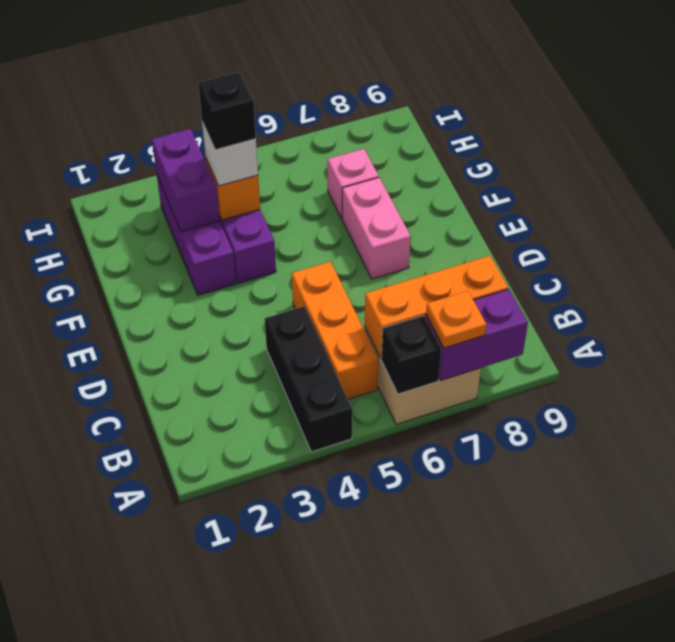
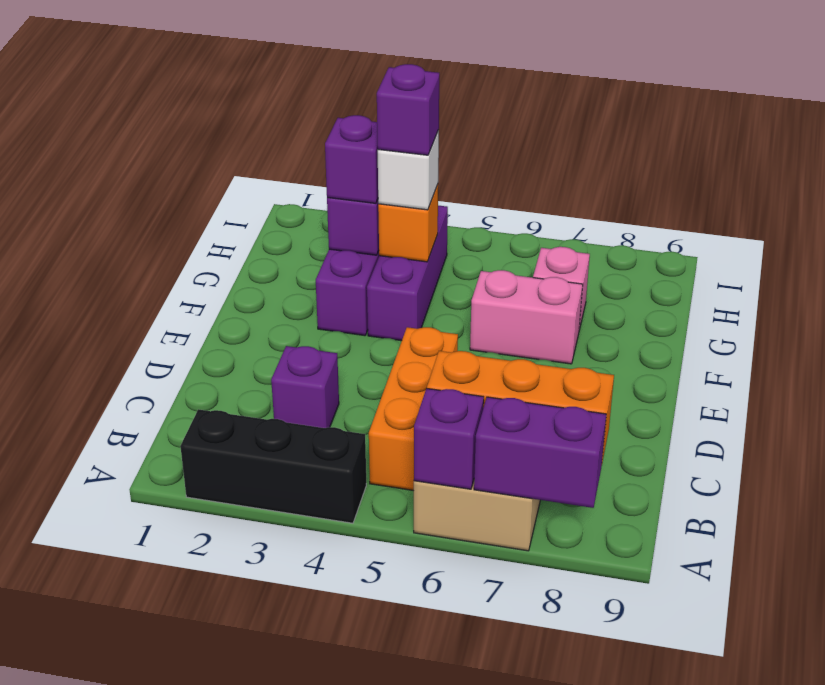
black brick A4:C4 level 1 -> black brick A2:A4 level 1
black brick A6 level 2 -> purple brick A6 level 2
orange plate A7 level 3 -> none
none -> purple brick C3 level 1
pink brick E7:F7 level 1 -> pink brick F6:F7 level 1
none -> purple brick G3 level 3
black brick G4 level 4 -> purple brick G4 level 4

